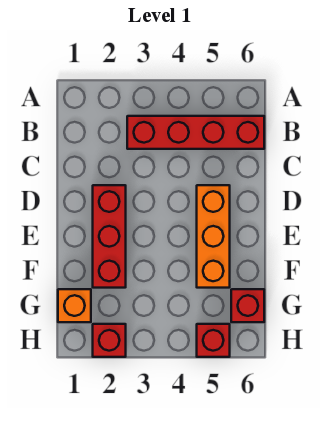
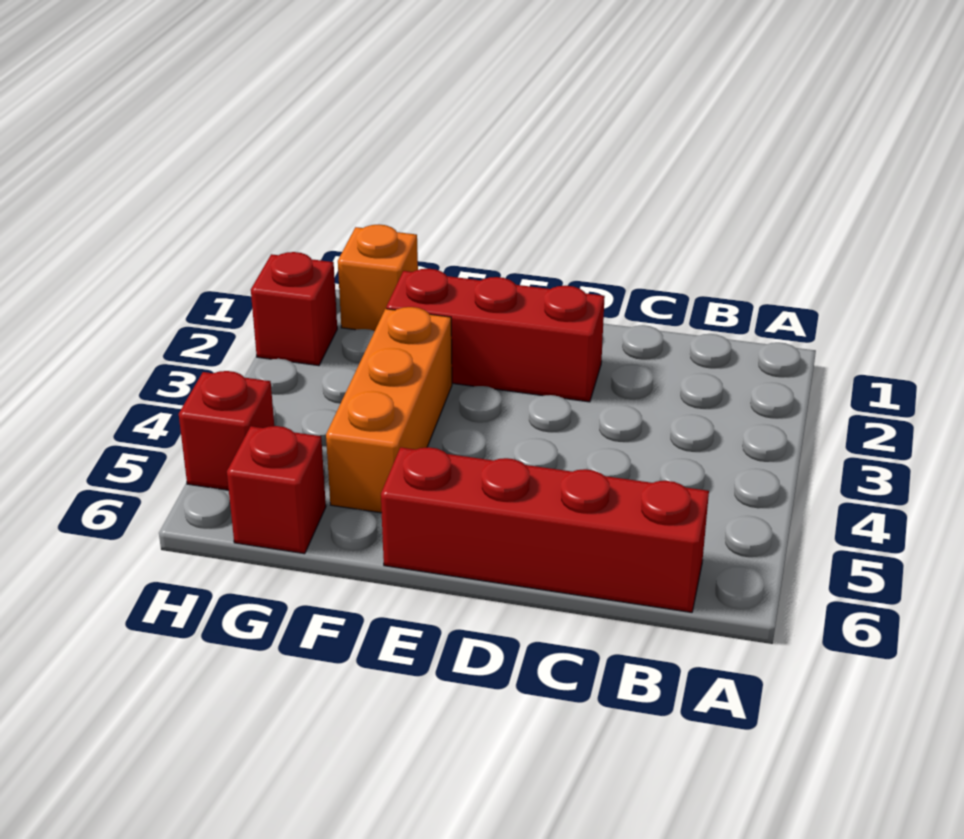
red brick B3:B6 level 1 -> red brick B6:E6 level 1
orange brick D5:F5 level 1 -> orange brick F3:F5 level 1

